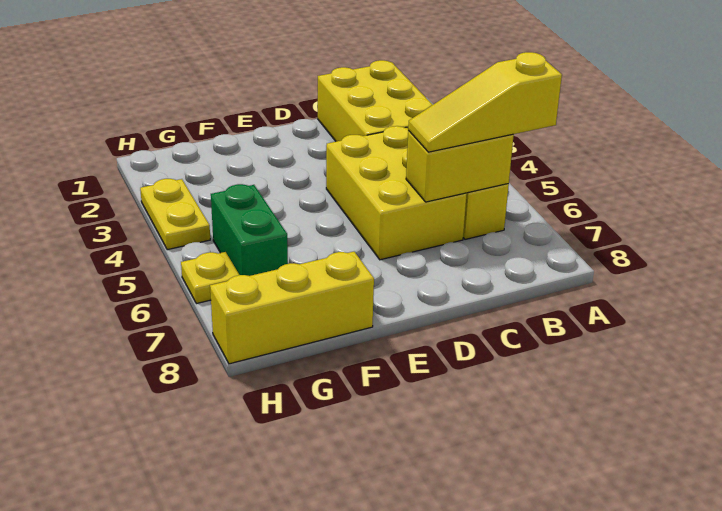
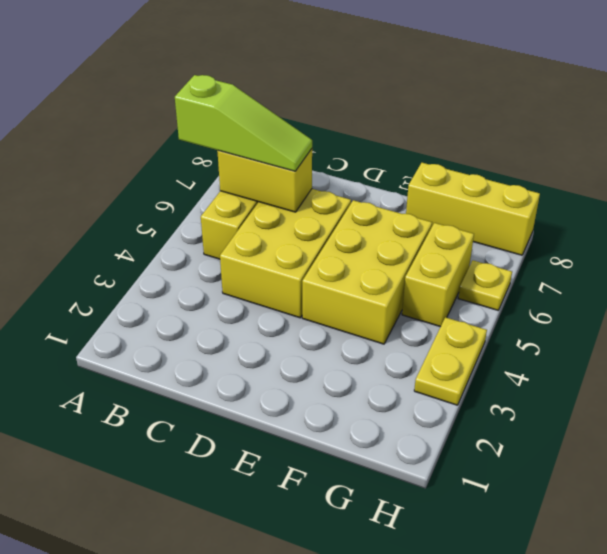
yellow slope A6:C6 level 3 top A -> lime slope A6:C6 level 3 top A
yellow brick B1:C3 level 1 -> yellow brick E4:F6 level 1
green brick G5:G6 level 1 -> yellow brick G5:G6 level 1

